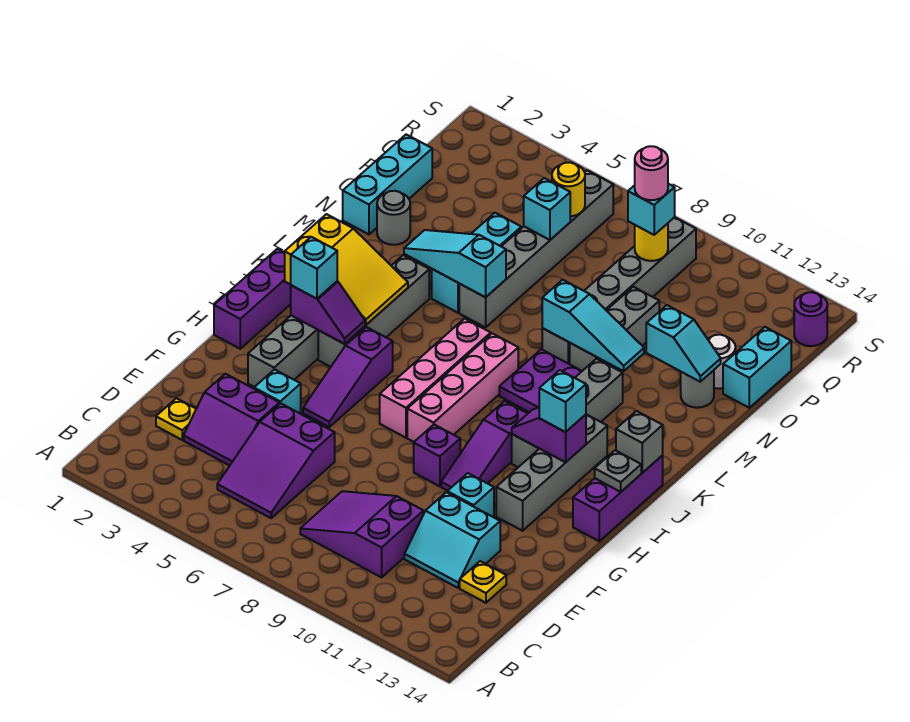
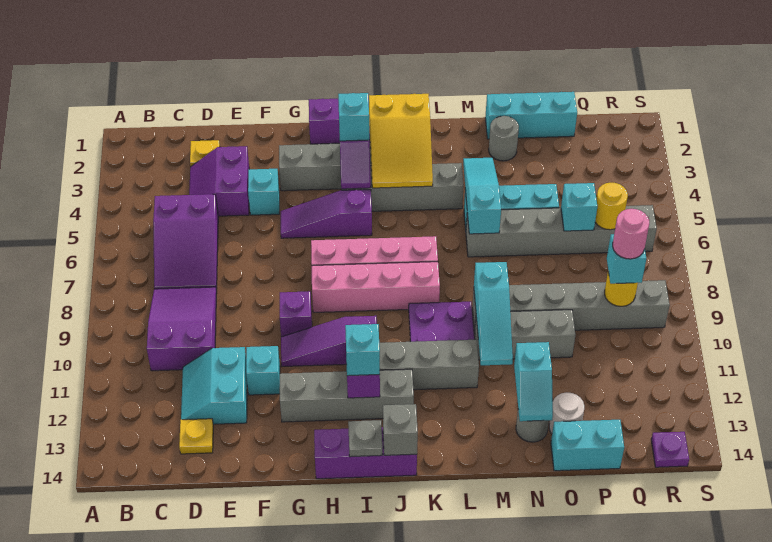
purple slope C5:E6 level 1 top E -> purple slope C5:D7 level 1 top 5
purple round brick R14 level 1 -> purple plate R14 level 1

